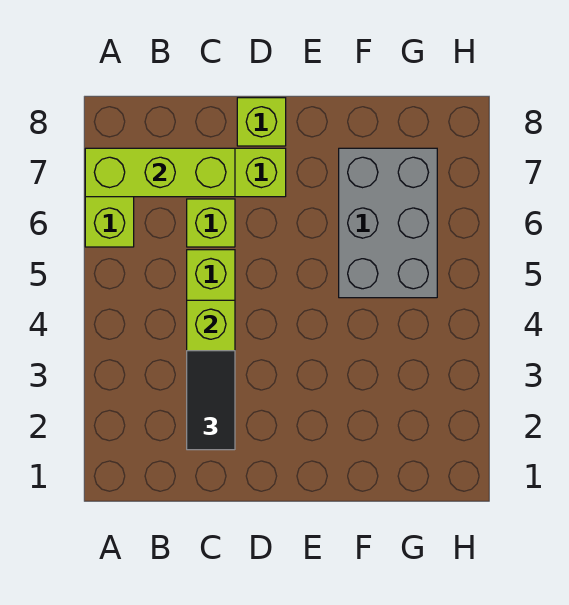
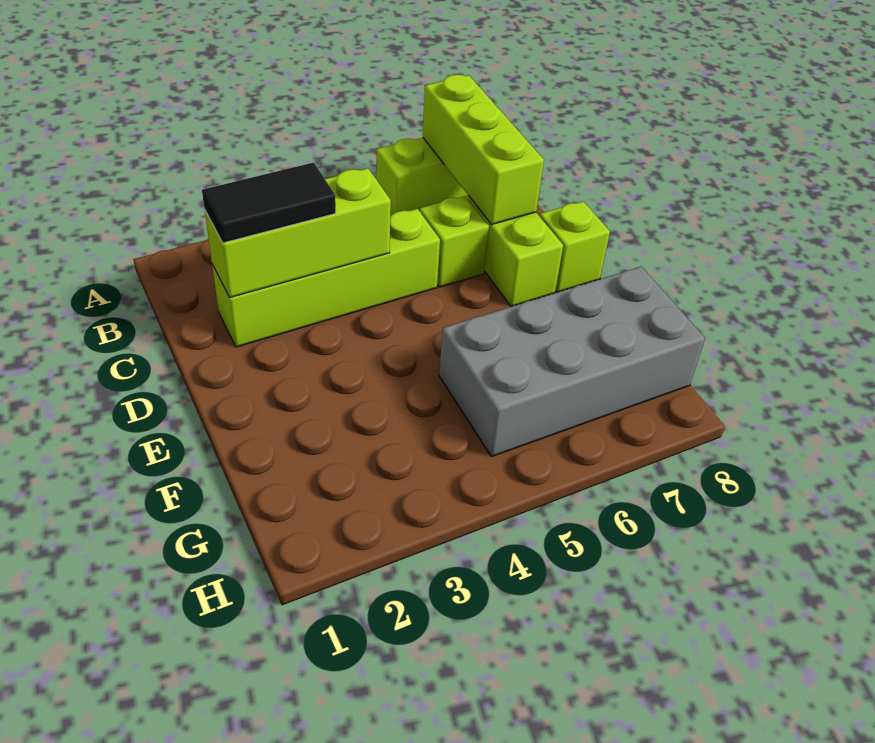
grey brick F5:G7 level 1 -> grey brick F5:G8 level 1

